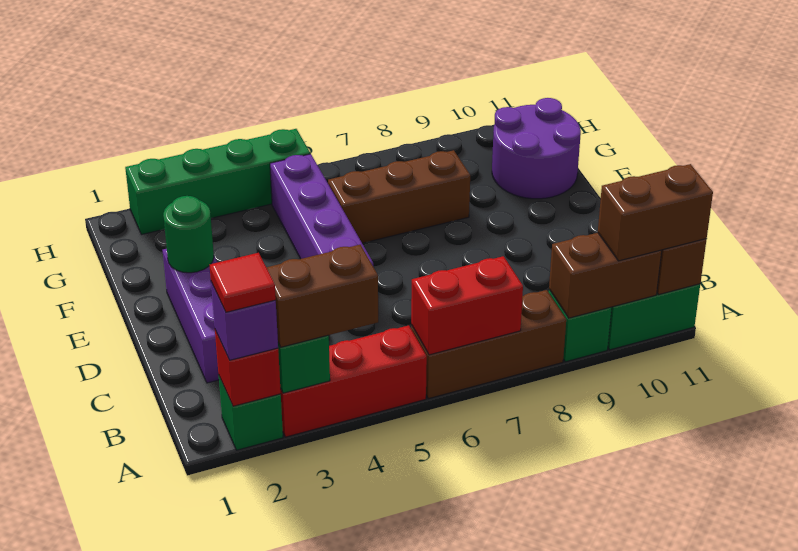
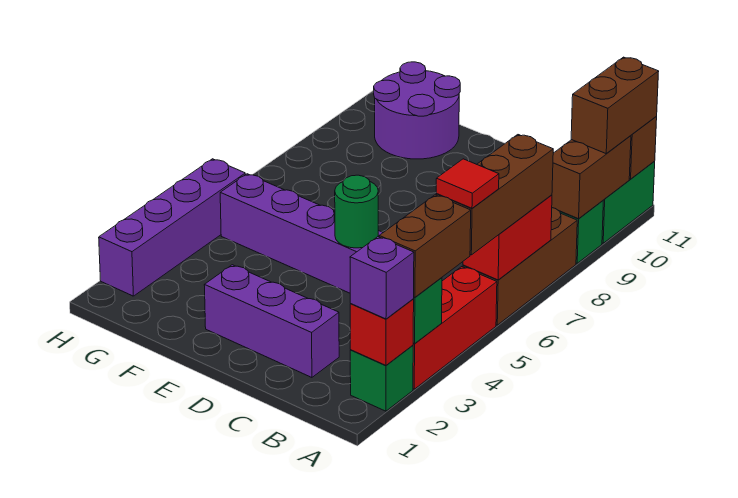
red tile A2 level 4 -> red tile A5 level 4
green round brick E2 level 2 -> green round brick D5 level 2
brown brick F6:F8 level 1 -> brown brick A5:A7 level 3
green brick H2:H5 level 1 -> purple brick H2:H5 level 1

